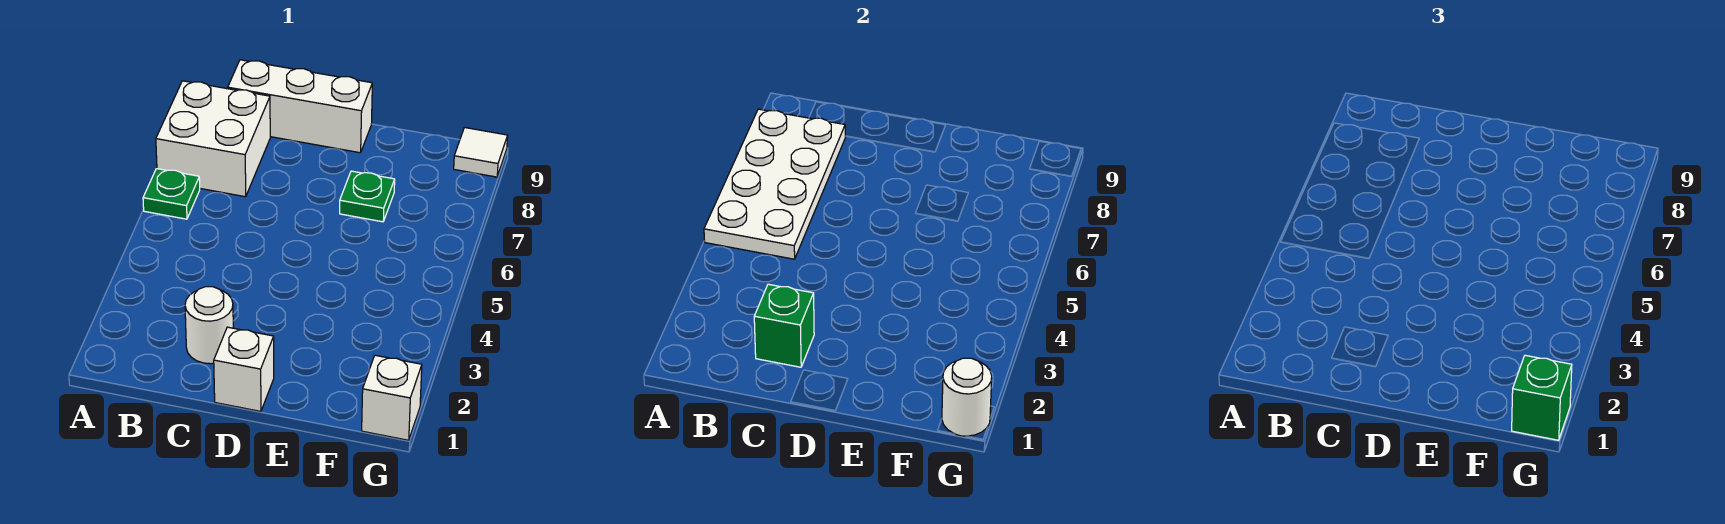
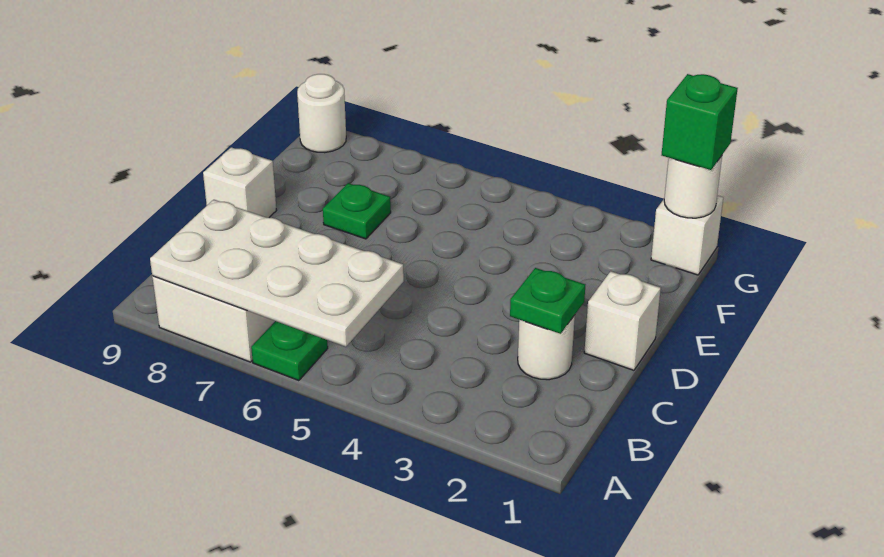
white brick B9:D9 level 1 -> white brick D9 level 1
green brick C2 level 2 -> green plate C2 level 2
white tile G9 level 1 -> white round brick G9 level 1

